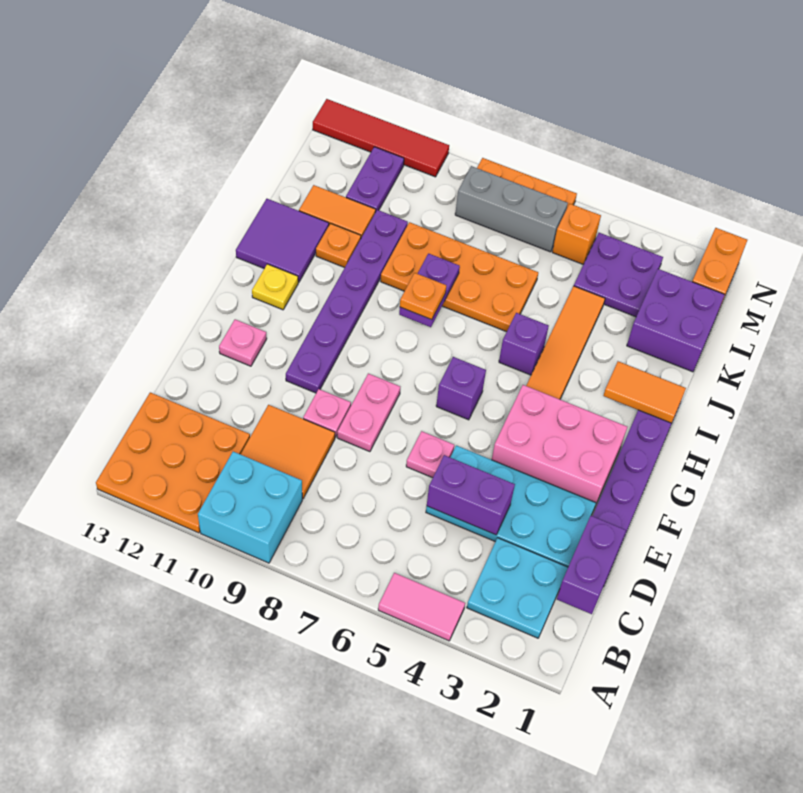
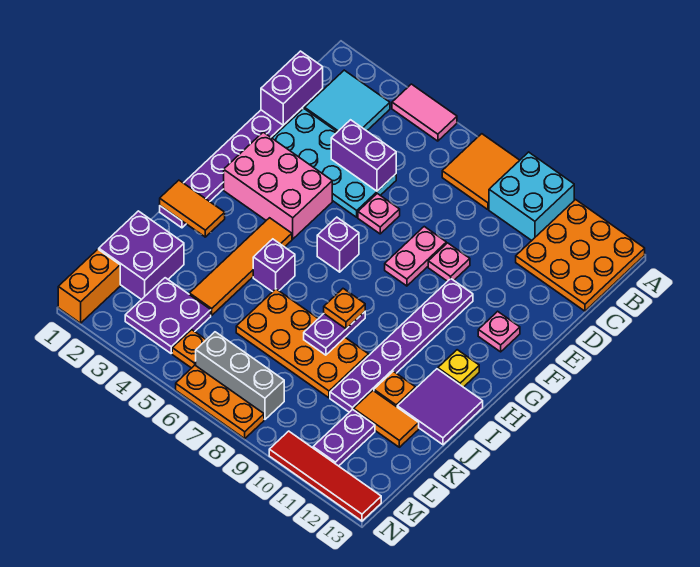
cyan plate B2:C3 level 1 -> cyan tile B2:C3 level 1
orange tile C9:D10 level 1 -> orange tile A7:B8 level 1
orange brick M5 level 1 -> orange plate M5 level 1

